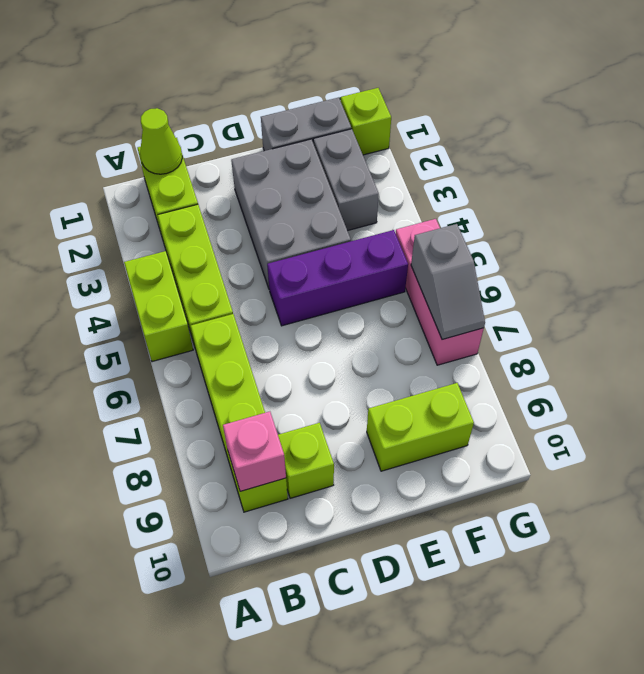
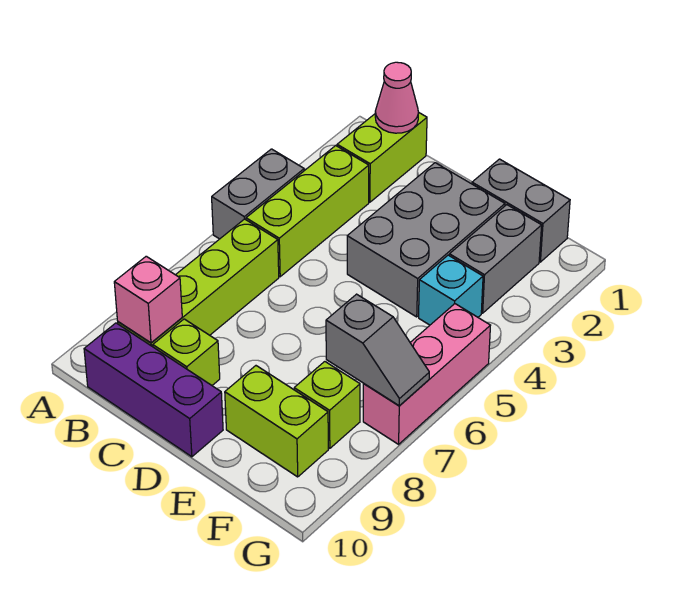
lime brick A4:A5 level 1 -> grey brick A4:A5 level 1
lime cone B1 level 2 -> pink cone B1 level 2
purple brick D5:F5 level 1 -> purple brick B10:D10 level 1
none -> cyan brick F4 level 1
lime brick G1 level 1 -> lime brick F8 level 1
grey slope G6:G7 level 2 top 6 -> grey slope F7:G7 level 2 top F

